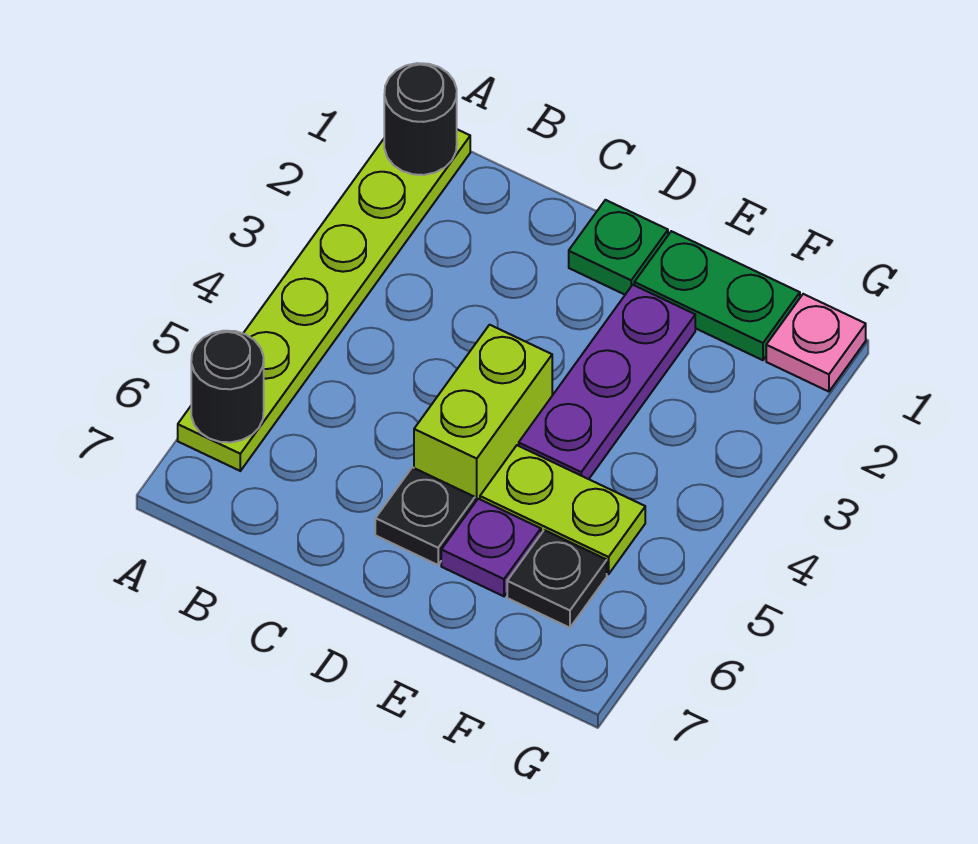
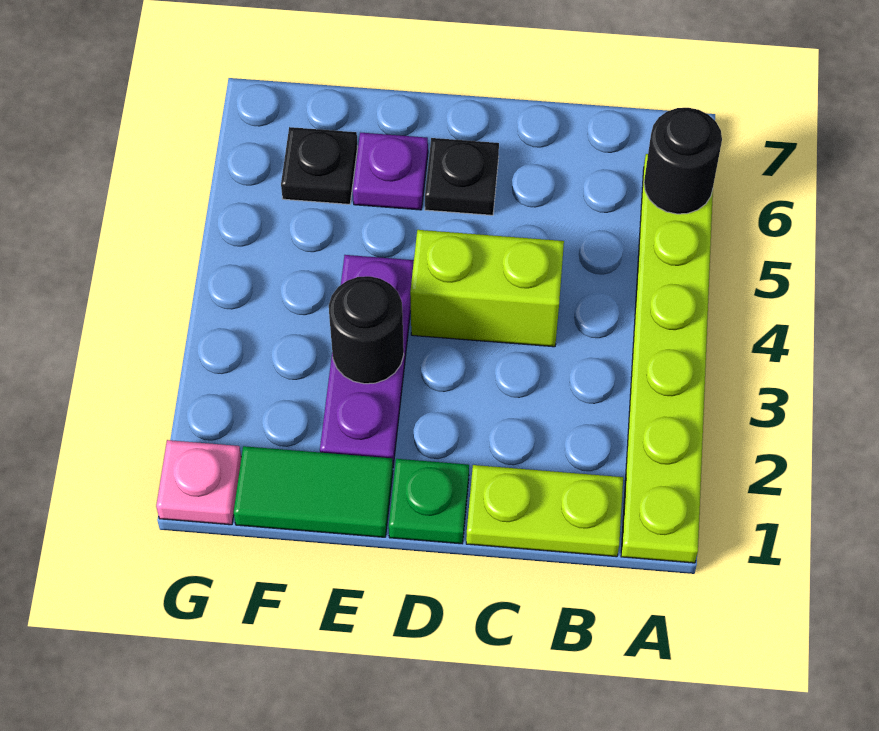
black round brick A1 level 2 -> black round brick E3 level 2
lime brick D4:D5 level 1 -> lime brick C4:D4 level 1
green plate E1:F1 level 1 -> green tile E1:F1 level 1
lime plate E5:F5 level 1 -> lime plate B1:C1 level 1

